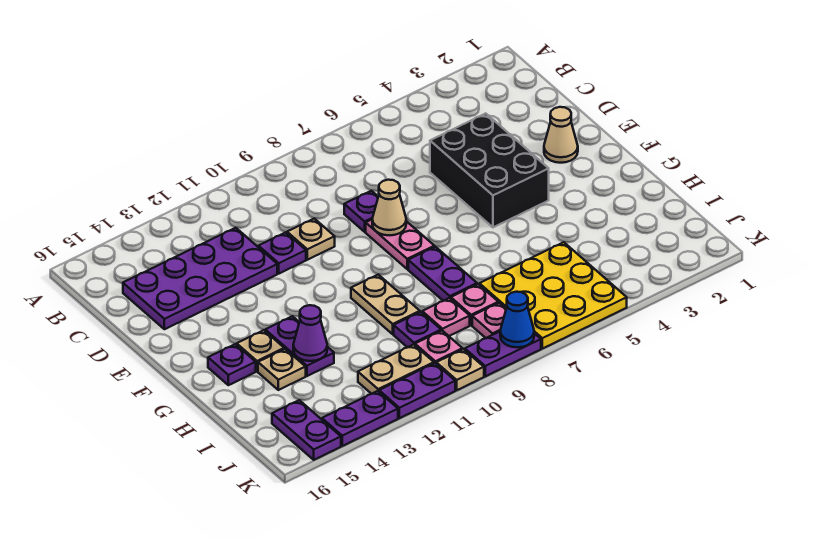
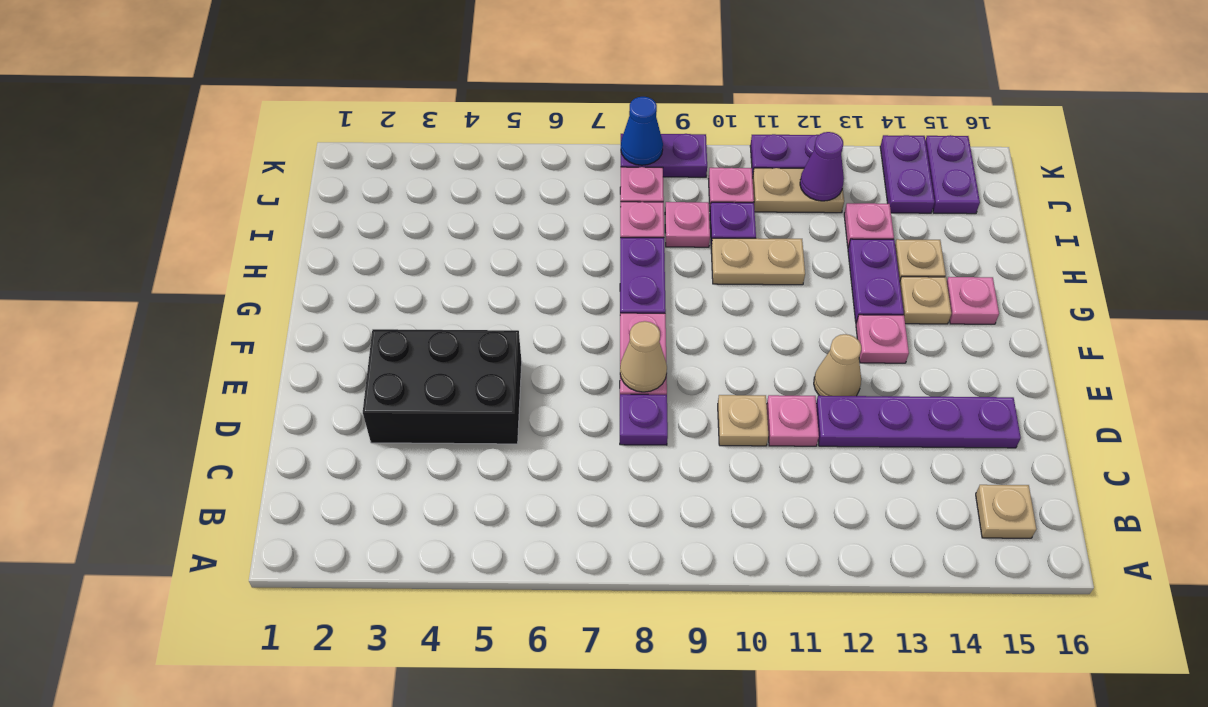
purple plate C12:D15 level 1 -> purple plate D12:D15 level 1
black brick D4:F5 level 1 -> black brick D3:E5 level 1
purple plate D11 level 1 -> pink plate D11 level 1
tan cone E2 level 1 -> tan cone E12 level 1
none -> pink plate F13 level 1
tan plate G10:H10 level 1 -> tan plate H10:H11 level 1
purple plate G15 level 1 -> pink plate G15 level 1
purple cone H13 level 2 -> purple cone J12 level 2
yellow plate I5:K7 level 1 -> none
none -> pink plate I13 level 1
tan plate K10 level 1 -> tan plate B15 level 1
purple plate K13:K14 level 1 -> purple plate J14:K14 level 1

